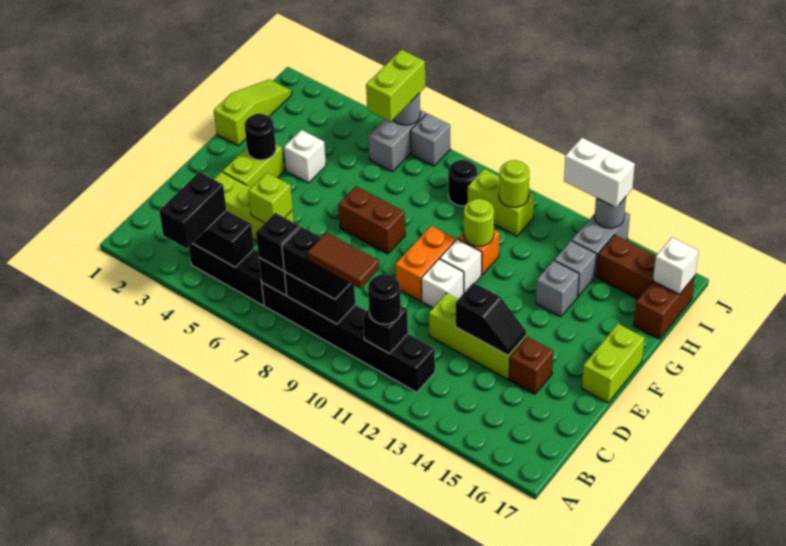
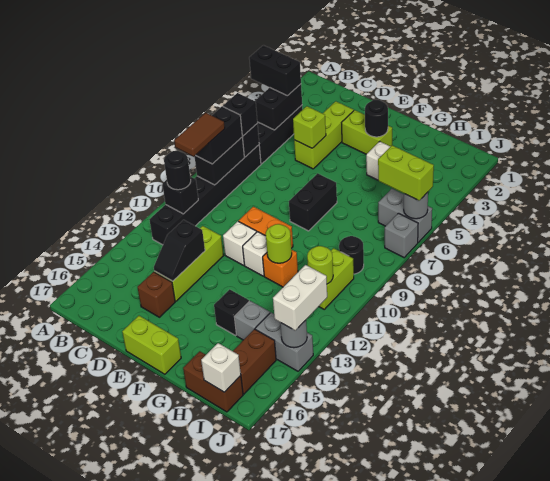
brown brick F7:F8 level 1 -> black brick F7:F8 level 1
lime slope G1:I1 level 1 top G -> none
grey brick G14 level 1 -> black brick G14 level 1

